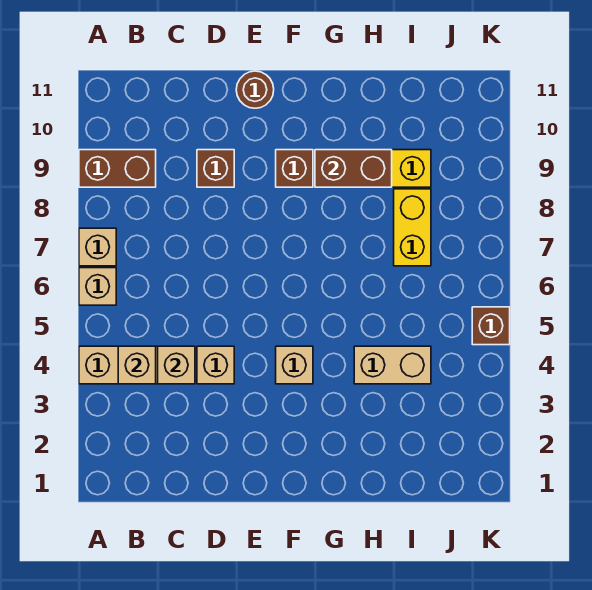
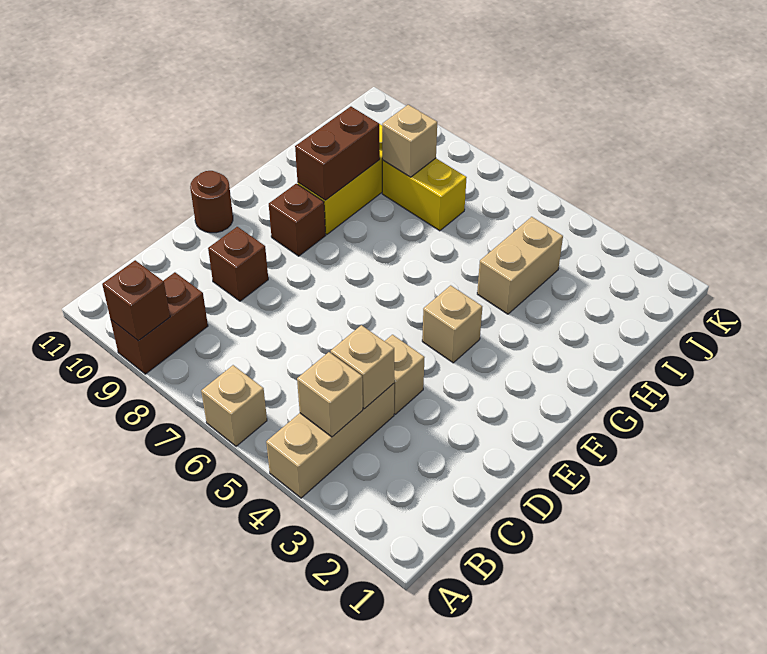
tan brick A7 level 1 -> tan brick I8 level 2
brown brick K5 level 1 -> brown brick A9 level 2

